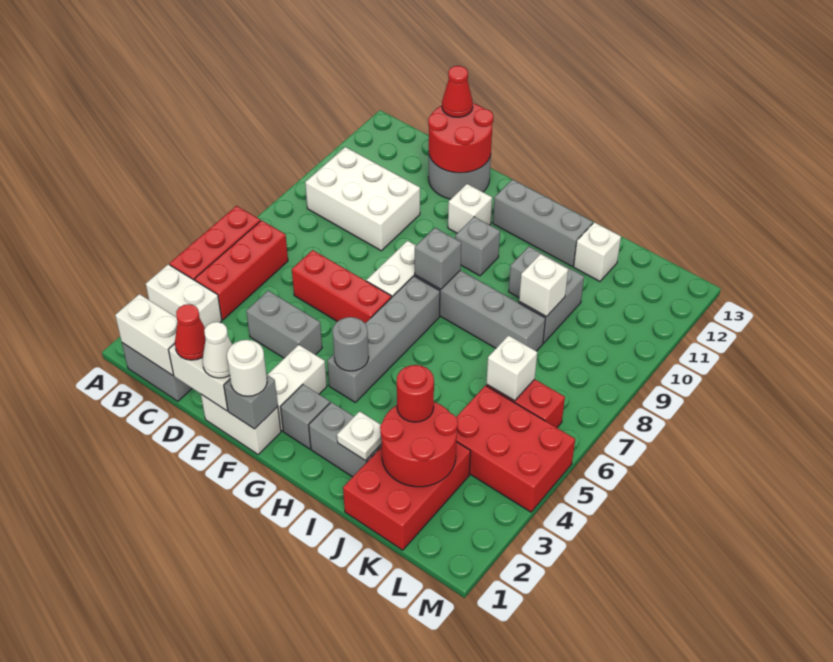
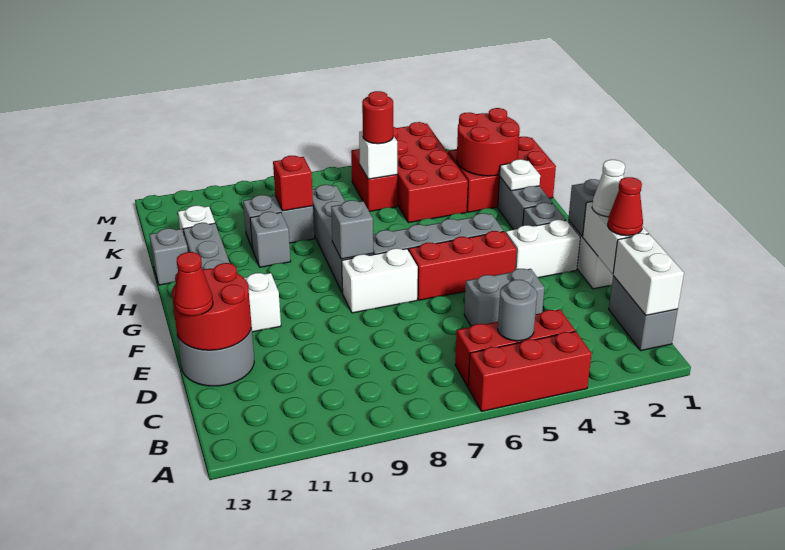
white brick A3:B3 level 1 -> none
white brick B9:D10 level 1 -> none
grey brick D4:E4 level 1 -> grey brick D4:D5 level 1
red brick D6:F6 level 1 -> red brick F4:F6 level 1
white round brick F1 level 3 -> none
grey round brick G4 level 2 -> grey round brick B5 level 2
grey brick G10 level 1 -> grey brick I13 level 1
red round brick J3 level 3 -> red round brick K6 level 3
white brick J9 level 2 -> red brick J9 level 2
red brick K4:M5 level 1 -> red brick J4:M5 level 1

